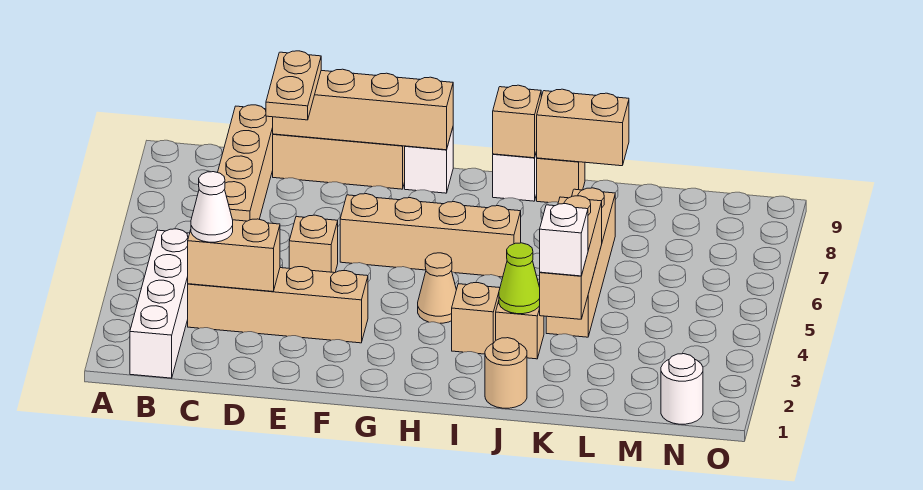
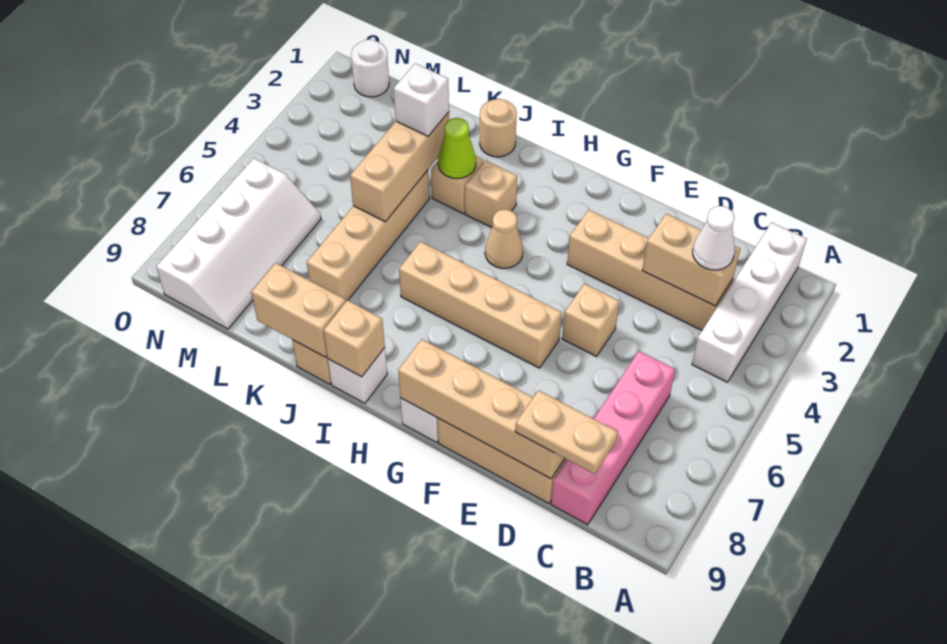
tan brick C6:C9 level 1 -> pink brick C6:C9 level 1
tan plate D8:D9 level 3 -> tan plate C9:D9 level 3
none -> white slope M6:N9 level 1 top N

